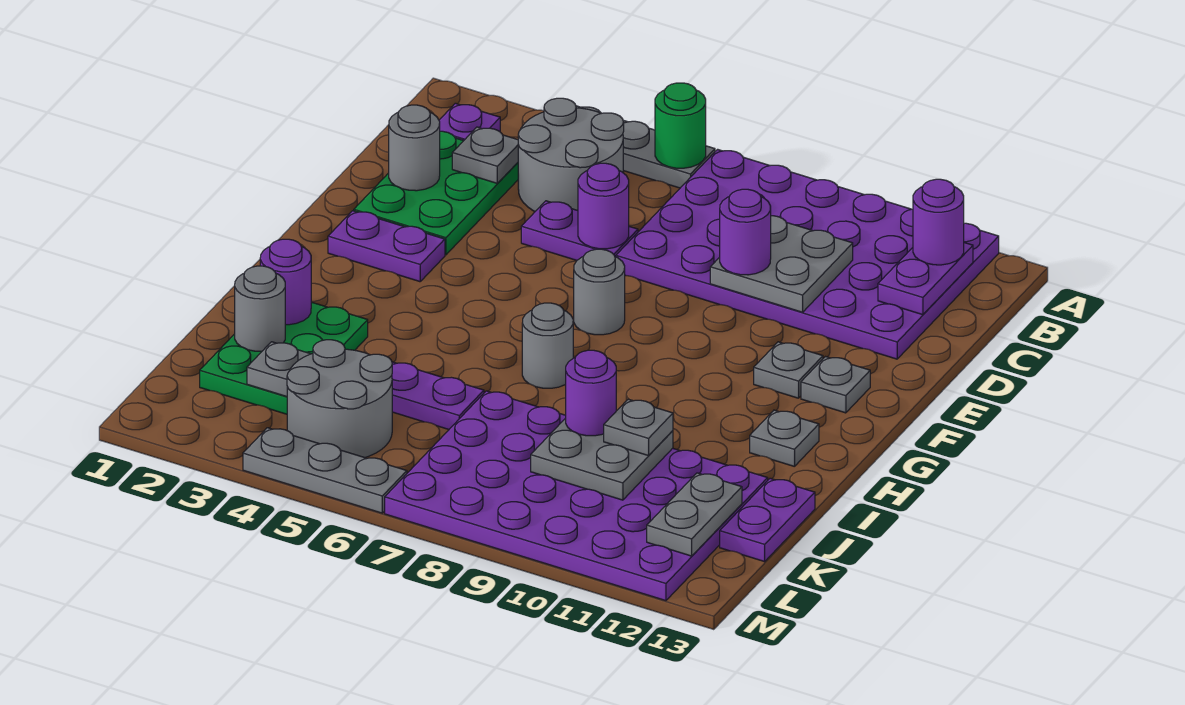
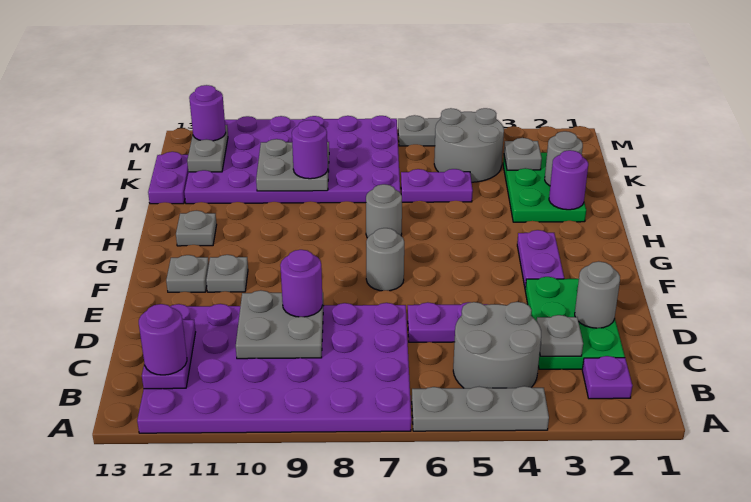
green round brick A6 level 2 -> none
purple round brick D6 level 2 -> purple round brick L12 level 3
purple plate F2:F3 level 1 -> purple plate F3:G3 level 1
grey plate J10 level 3 -> none

